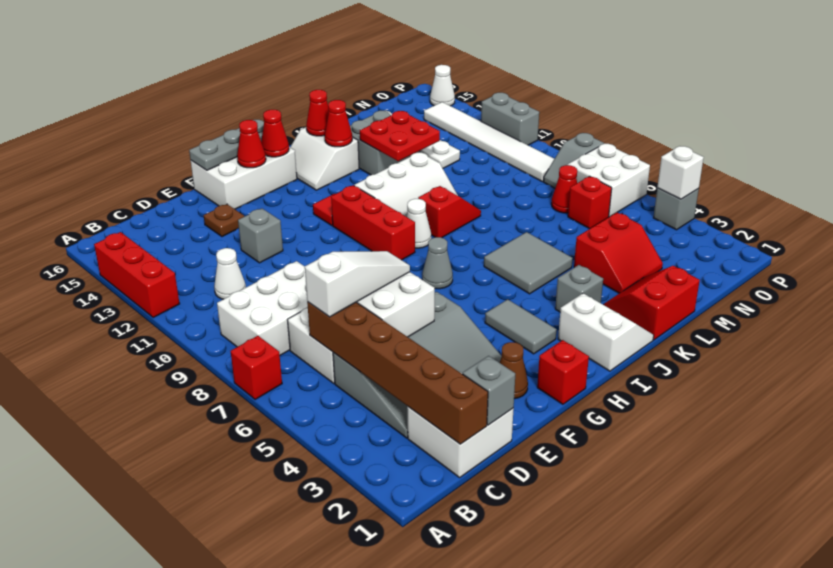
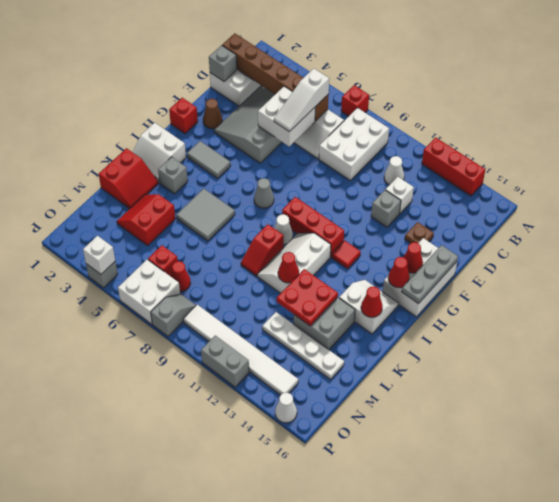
none -> white brick D12 level 1
red cone J14 level 2 -> red cone K11 level 2

